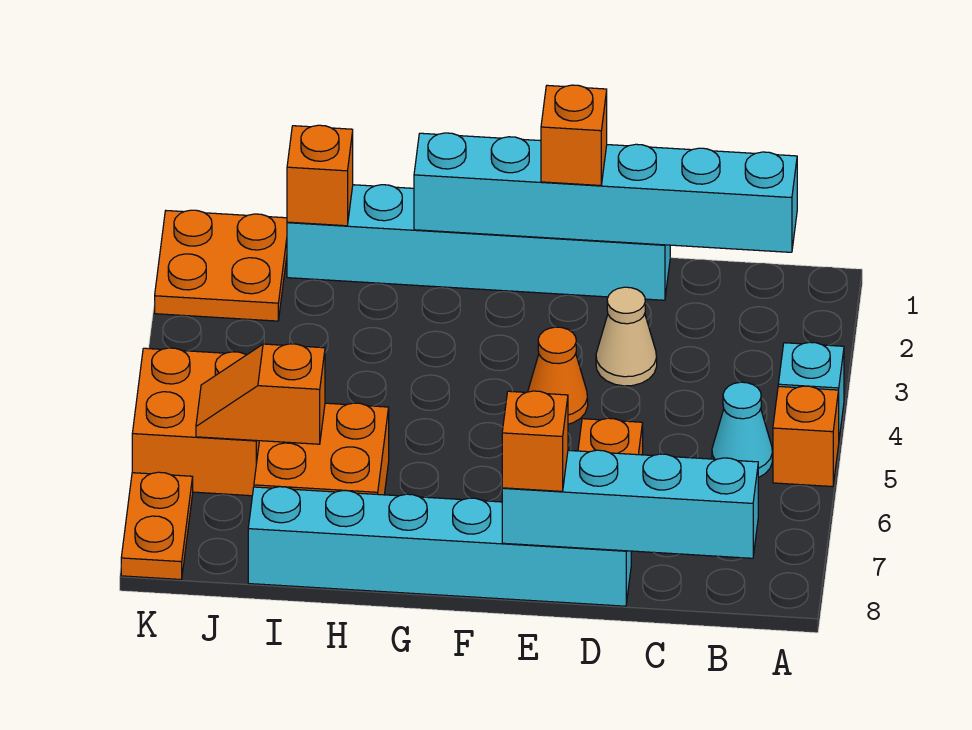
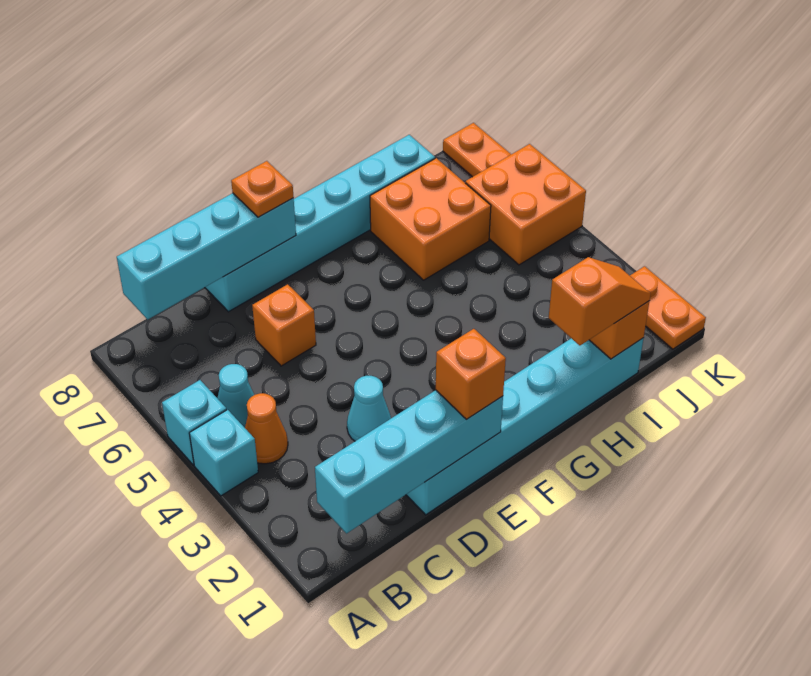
orange brick A5 level 1 -> cyan brick A5 level 1
cyan brick B1:G1 level 2 -> cyan brick B1:E1 level 2
tan cone D3 level 1 -> cyan cone D3 level 1
orange cone E4 level 1 -> orange cone B4 level 1
orange brick E8 level 3 -> orange plate E8 level 3
orange slope I6:J6 level 2 top I -> orange slope H1:I1 level 3 top H
orange plate J1:K2 level 1 -> orange plate K1:K2 level 1

